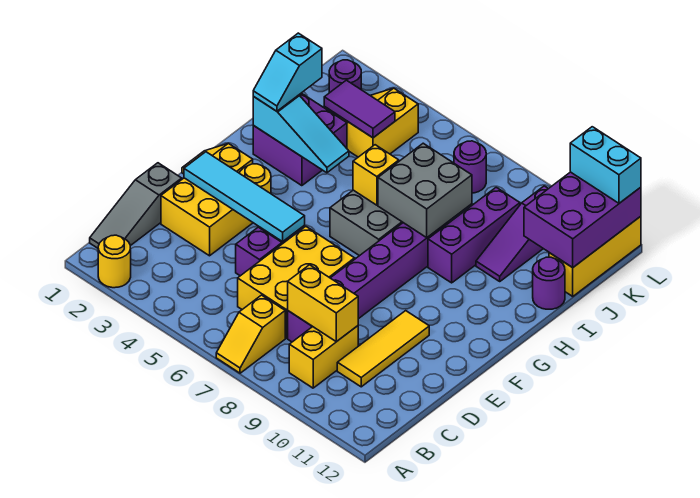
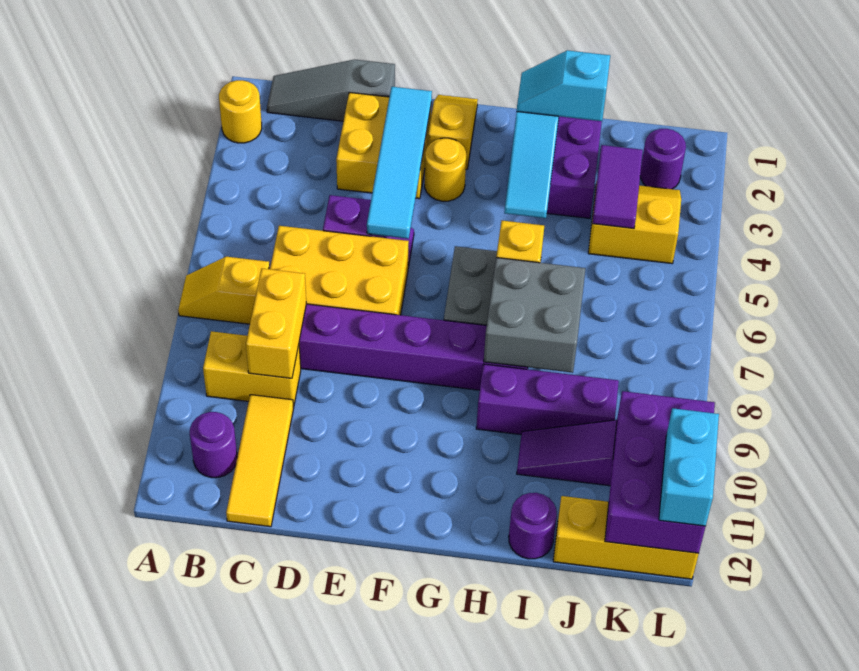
yellow tile C10:E10 level 1 -> yellow tile C10:C12 level 1
purple brick J11:L12 level 2 -> purple brick K10:L12 level 2
purple round brick K7 level 1 -> purple round brick B11 level 1

